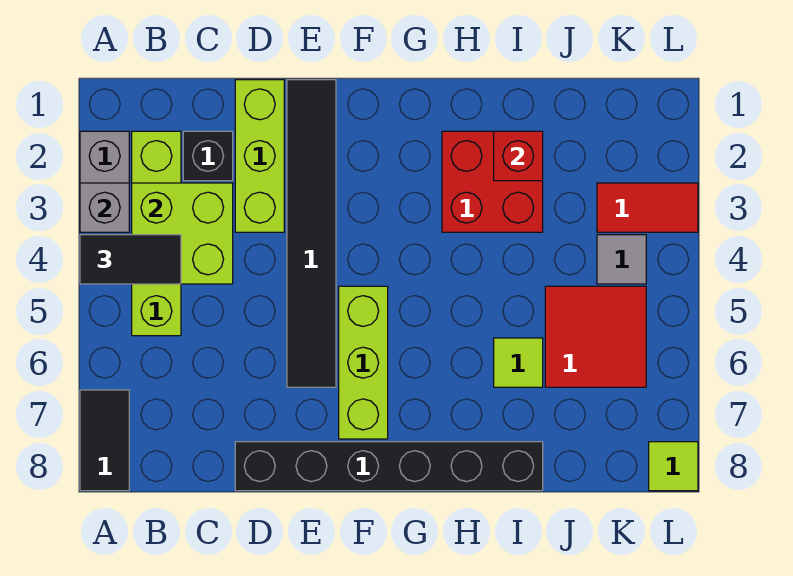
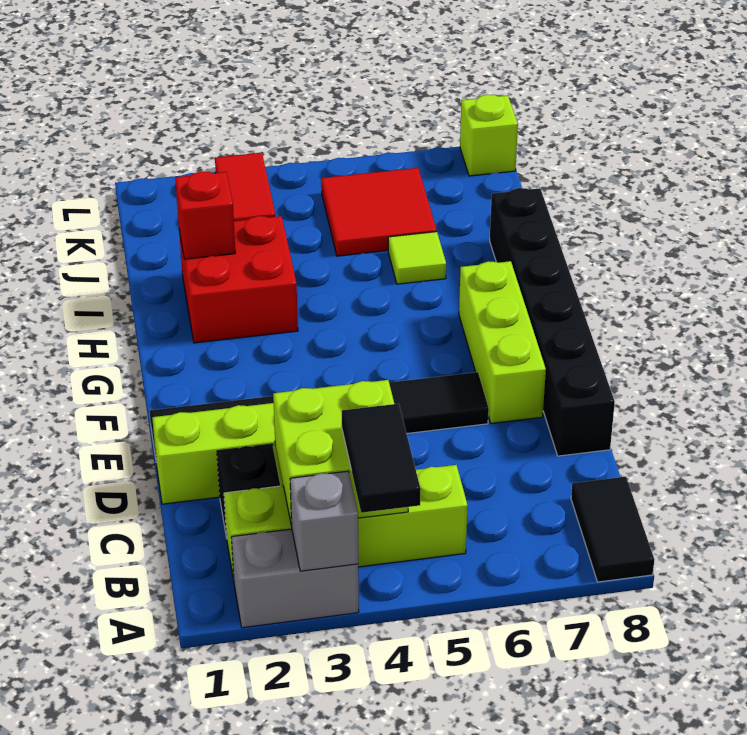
black tile A7:A8 level 1 -> black tile A8:B8 level 1
lime brick F5:F7 level 1 -> lime brick E7:G7 level 1
grey tile K4 level 1 -> none
lime tile L8 level 1 -> lime brick L8 level 1

